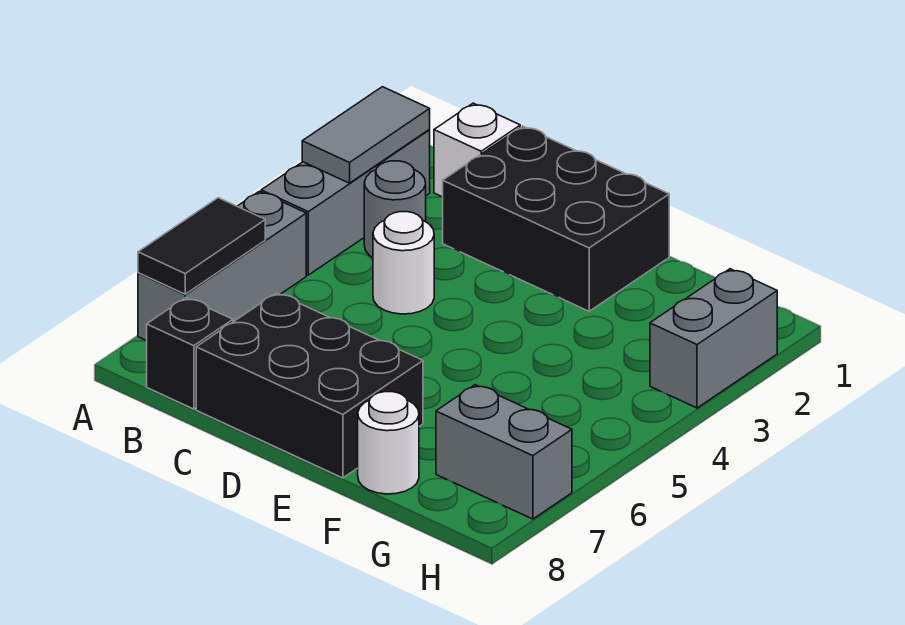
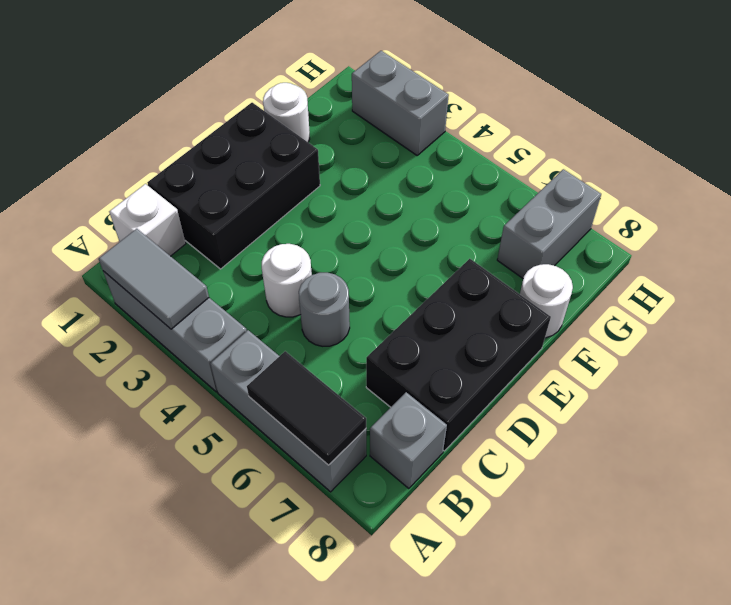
grey round brick B3 level 1 -> grey round brick C5 level 1
black brick B8 level 1 -> grey brick B8 level 1
none -> white round brick F1 level 1

